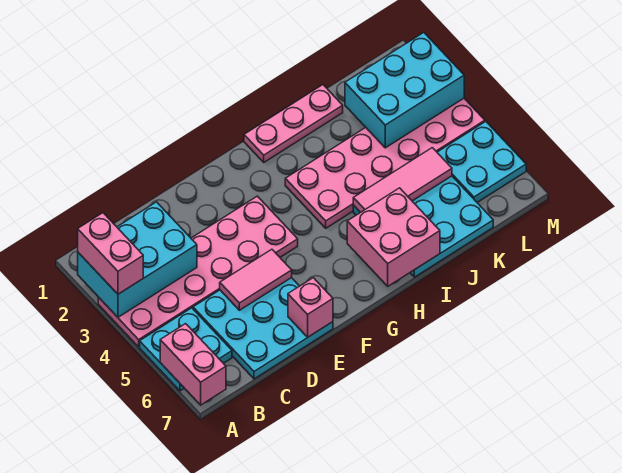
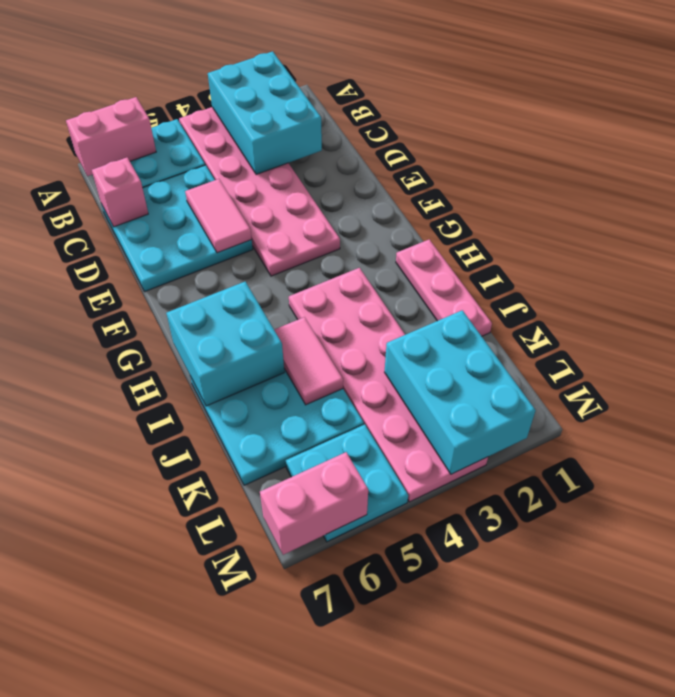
pink brick A2:A3 level 3 -> pink brick M6:M7 level 2
pink brick E7 level 2 -> pink brick C7 level 2
pink brick H6:I7 level 2 -> cyan brick H6:I7 level 2
pink tile I5:K5 level 2 -> pink tile I5:J5 level 2

